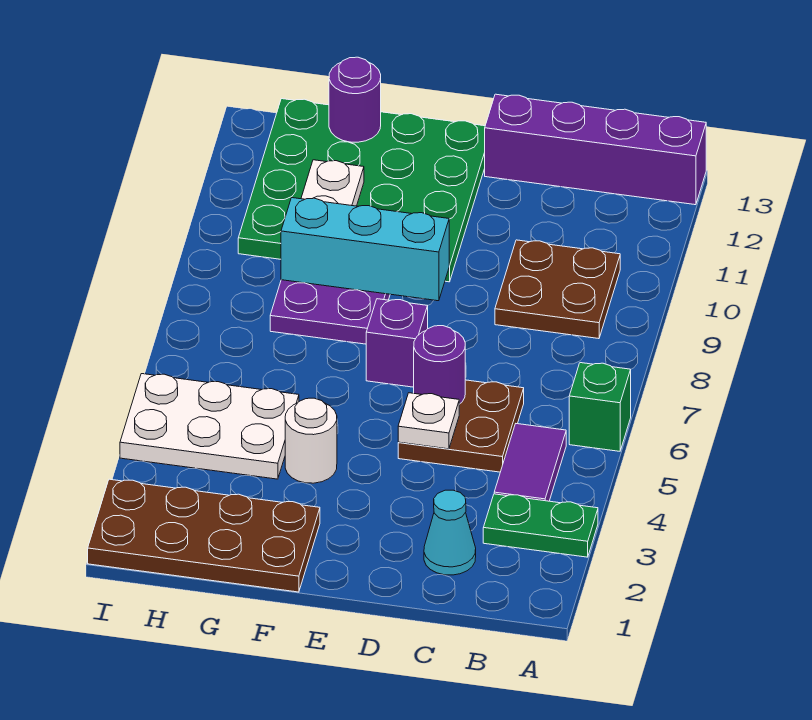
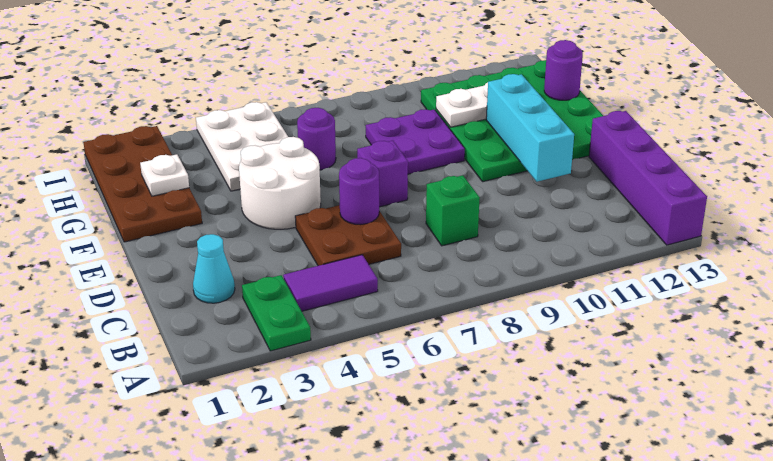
green brick A6 level 1 -> green brick C8 level 1
brown plate B9:C10 level 1 -> none
white plate D5 level 2 -> white plate G2 level 2
cyan brick E9:G9 level 2 -> cyan brick D11:F11 level 2
white round brick F4 level 1 -> white round brick E4:F5 level 1
none -> purple round brick G6 level 1

